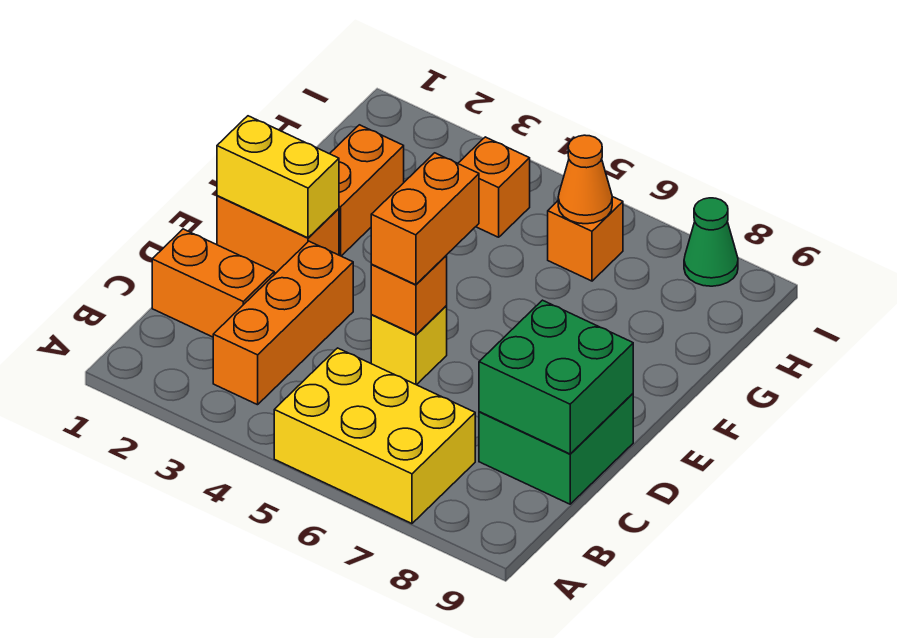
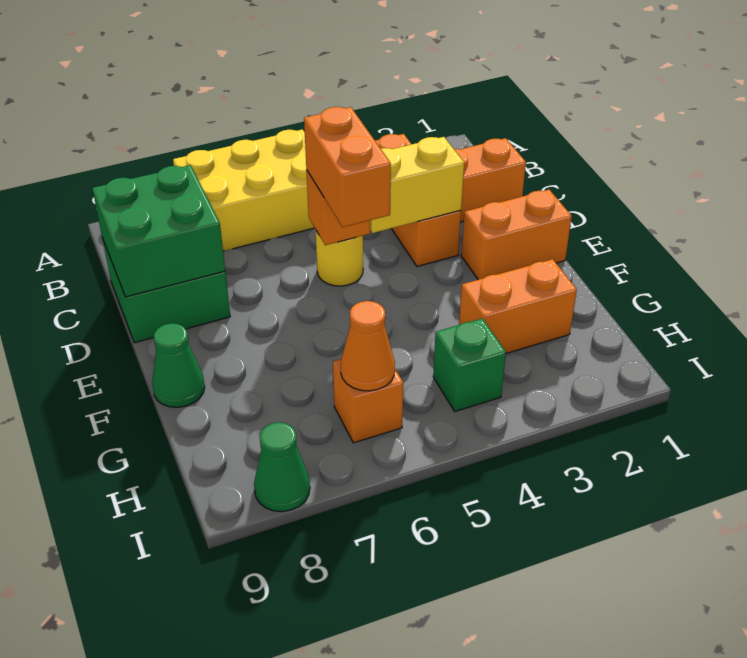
yellow brick D5 level 1 -> yellow round brick D5 level 1
yellow brick E1:E2 level 2 -> yellow brick D3:D4 level 2
orange brick F2:G2 level 1 -> orange brick G2:G3 level 1
none -> green cone F9 level 1
orange brick H4 level 1 -> green brick H4 level 1

